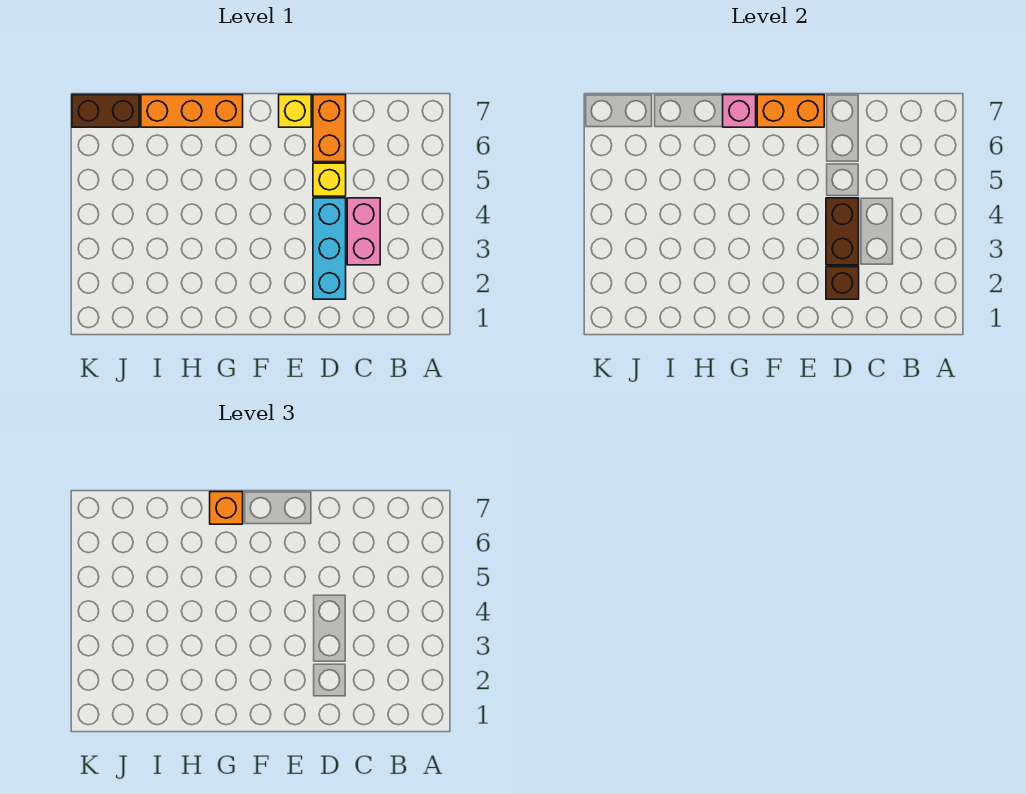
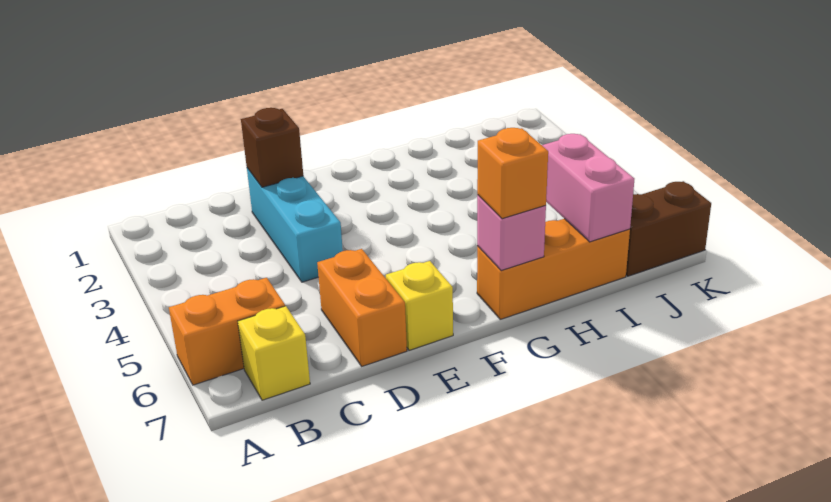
pink brick C3:C4 level 1 -> pink brick I6:I7 level 2
brown brick D3:D4 level 2 -> none
yellow brick D5 level 1 -> yellow brick B7 level 1
orange brick E7:F7 level 2 -> orange brick A6:B6 level 1

